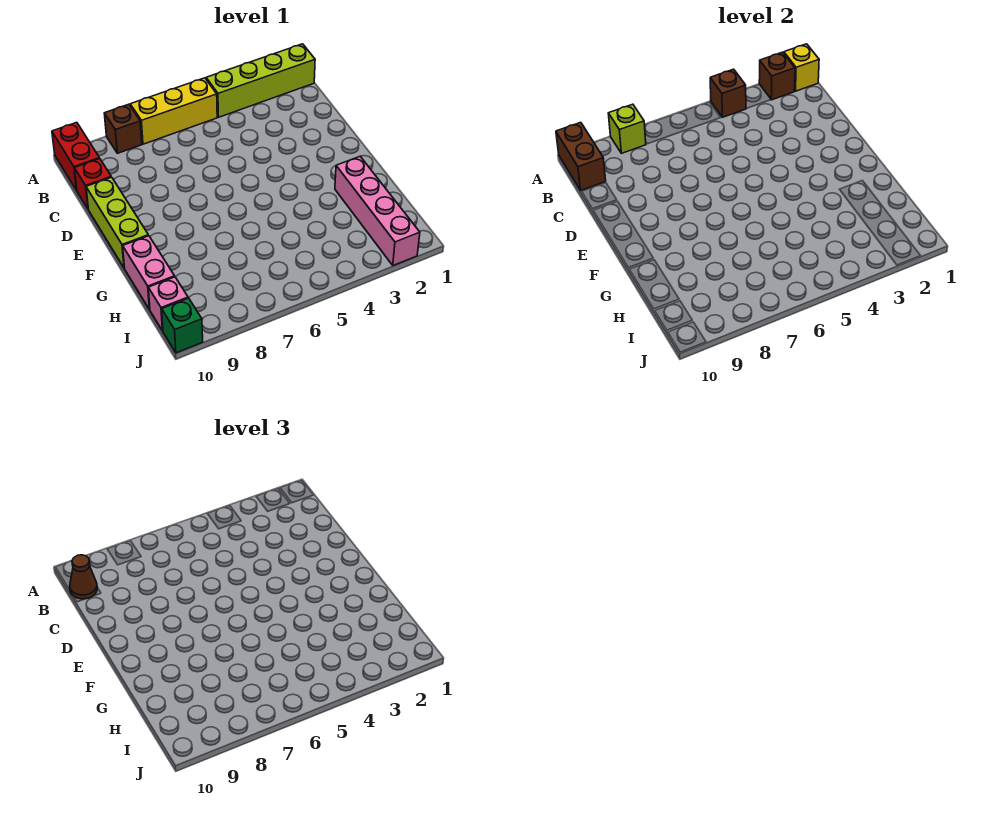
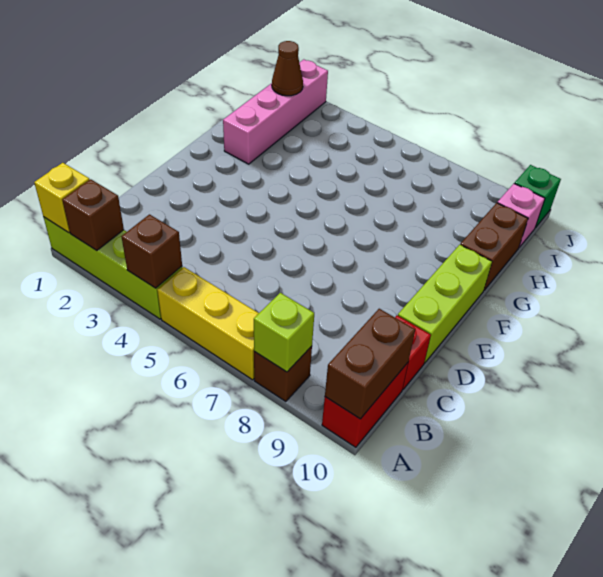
brown cone B10 level 3 -> brown cone I2 level 2
pink brick G10:H10 level 1 -> brown brick G10:H10 level 1

